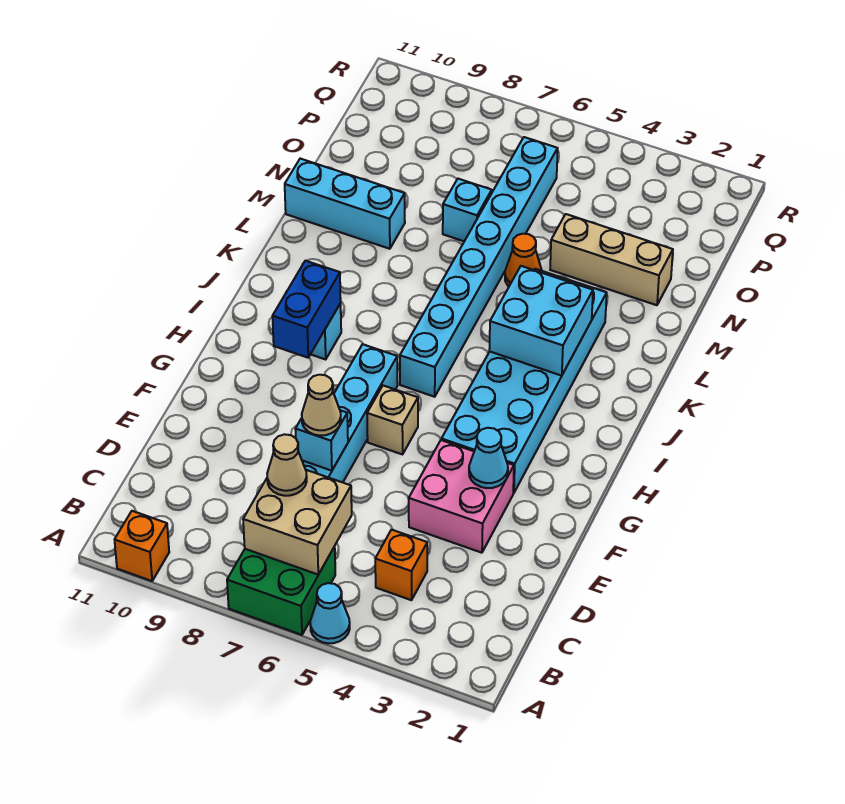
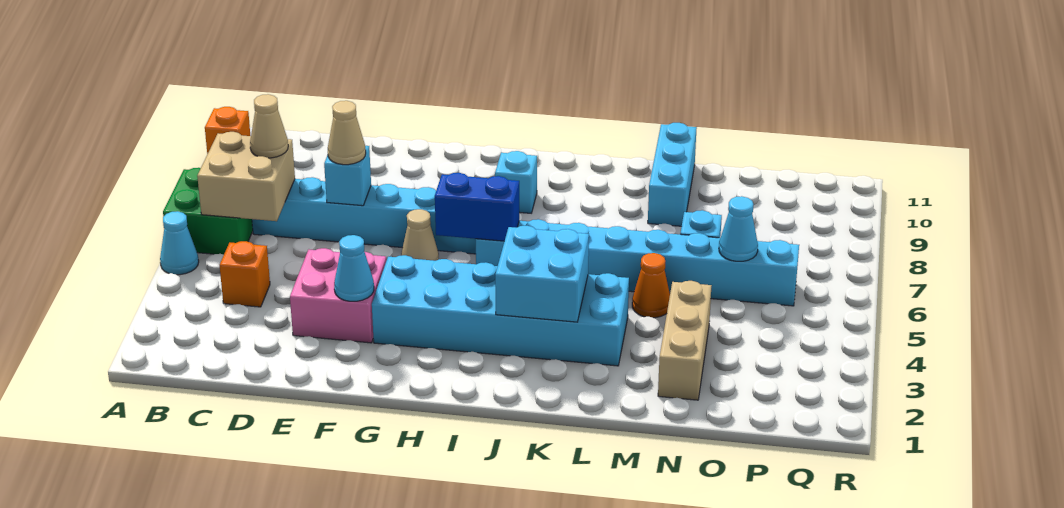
tan brick G6 level 1 -> tan cone G6 level 1
blue brick H9:I9 level 2 -> blue brick H6:I6 level 2
none -> cyan cone O6 level 2

